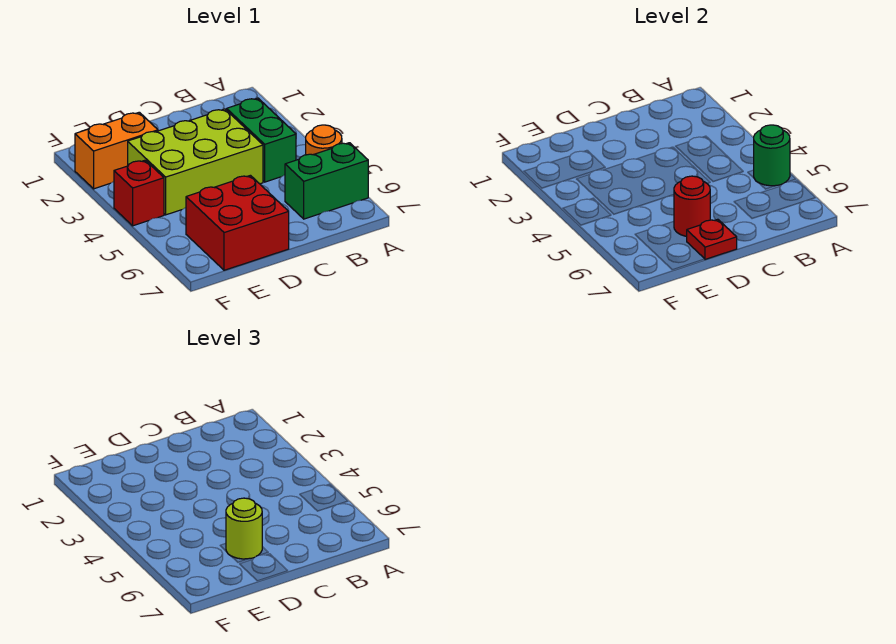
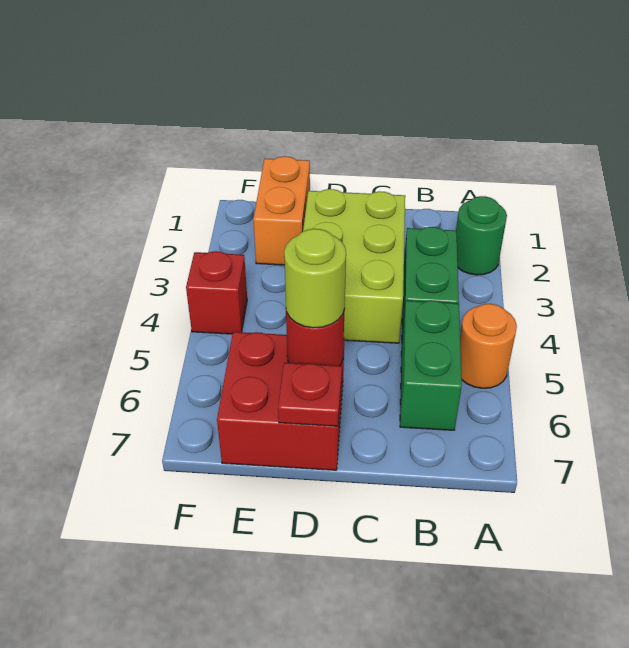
green round brick A5 level 2 -> green round brick A2 level 1
green brick A6:B6 level 1 -> green brick B5:B6 level 1
lime brick C3:E4 level 1 -> lime brick C2:D4 level 1
orange brick E2:F2 level 1 -> orange brick E1:E2 level 1

